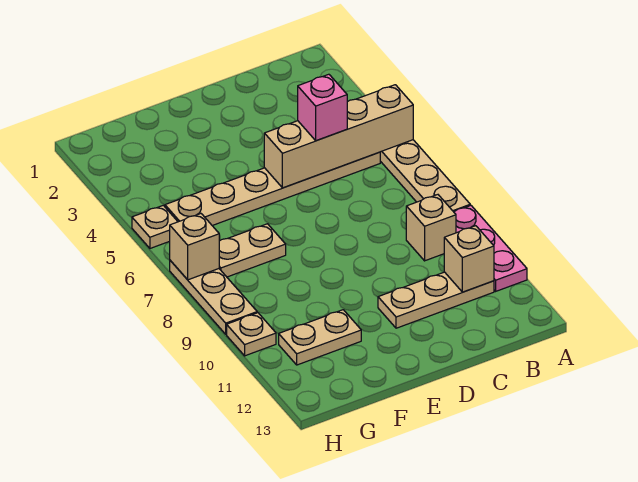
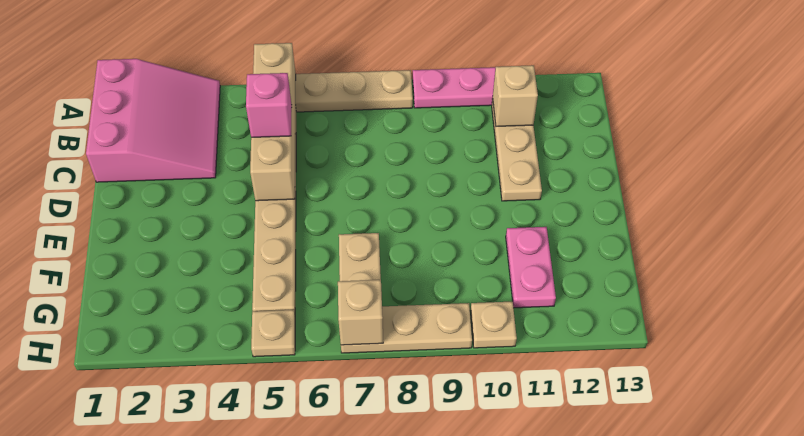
none -> pink slope A1:C3 level 1 top 1
tan brick B9 level 1 -> none
tan plate F11:G11 level 1 -> pink plate F11:G11 level 1

